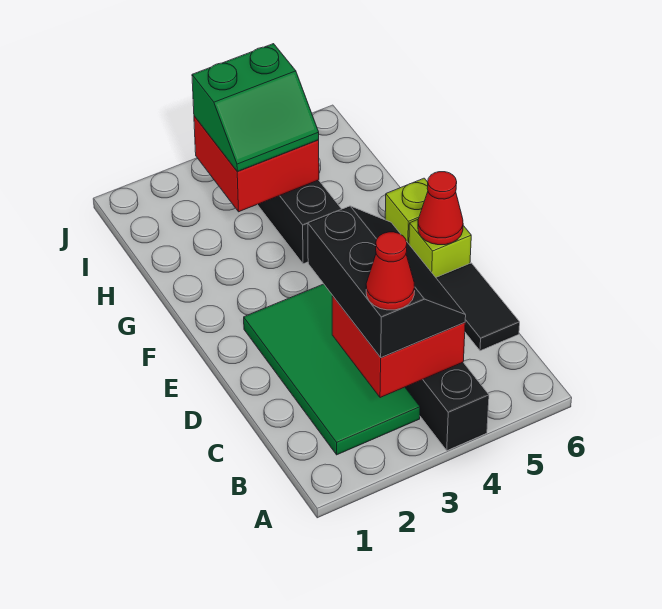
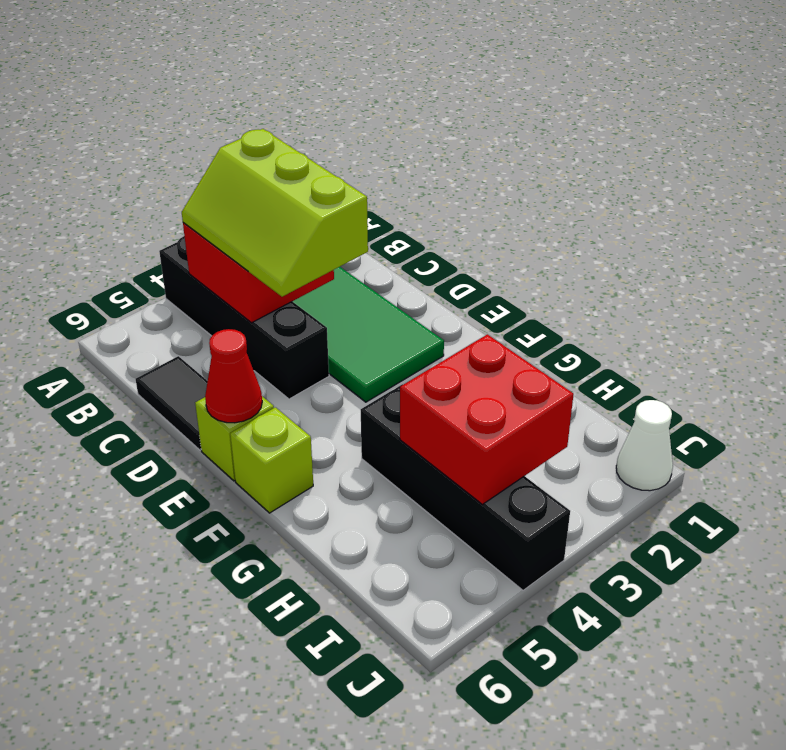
black slope B3:D4 level 3 top 3 -> lime slope B3:D4 level 3 top 3
red cone B3 level 4 -> none
green slope H3:I4 level 3 top I -> none
none -> white cone J1 level 1

